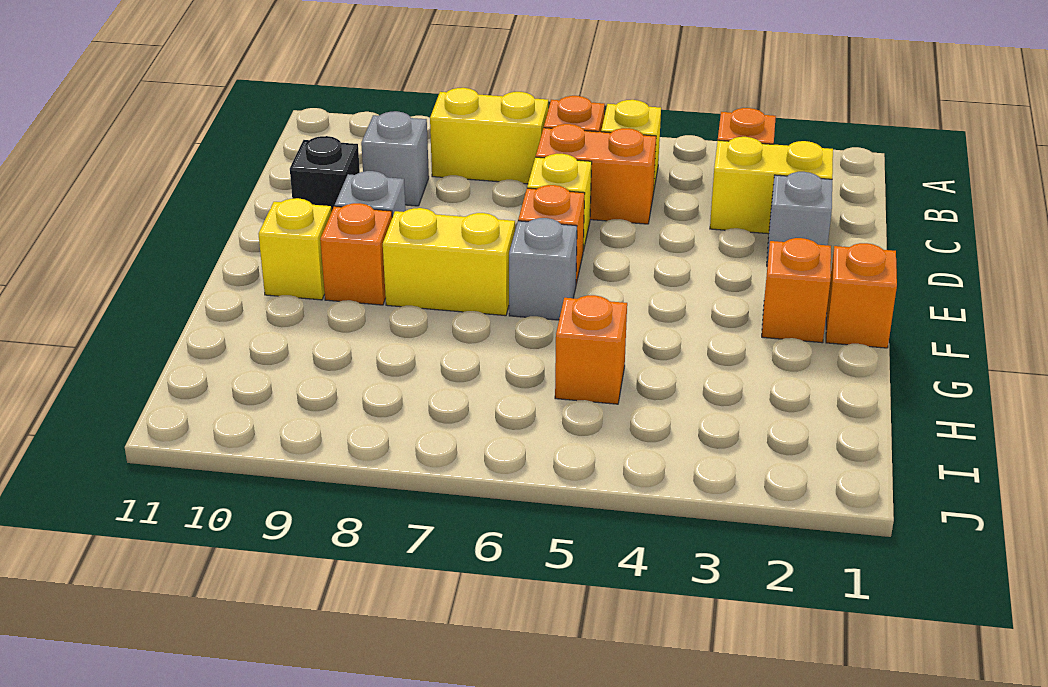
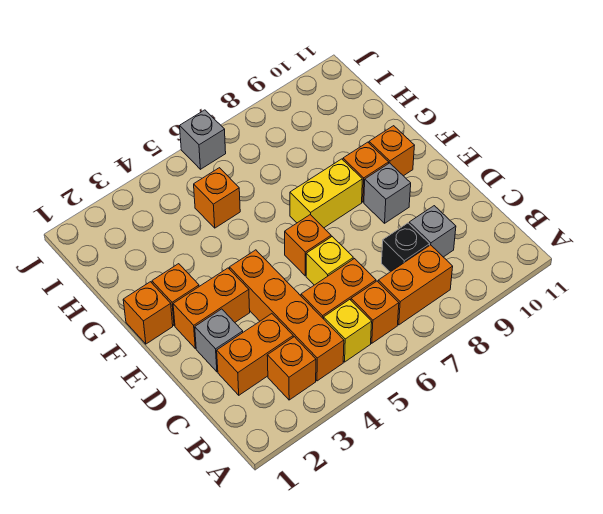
none -> orange brick B4:E4 level 1
yellow brick B7:B8 level 1 -> orange brick B7:B8 level 1
yellow brick C2:C3 level 1 -> orange brick C2:C3 level 1
black brick D10 level 1 -> black brick C8 level 1
none -> orange brick E2:E3 level 1
grey brick F6 level 1 -> grey brick J6 level 1
yellow brick F10 level 1 -> orange brick F10 level 1

